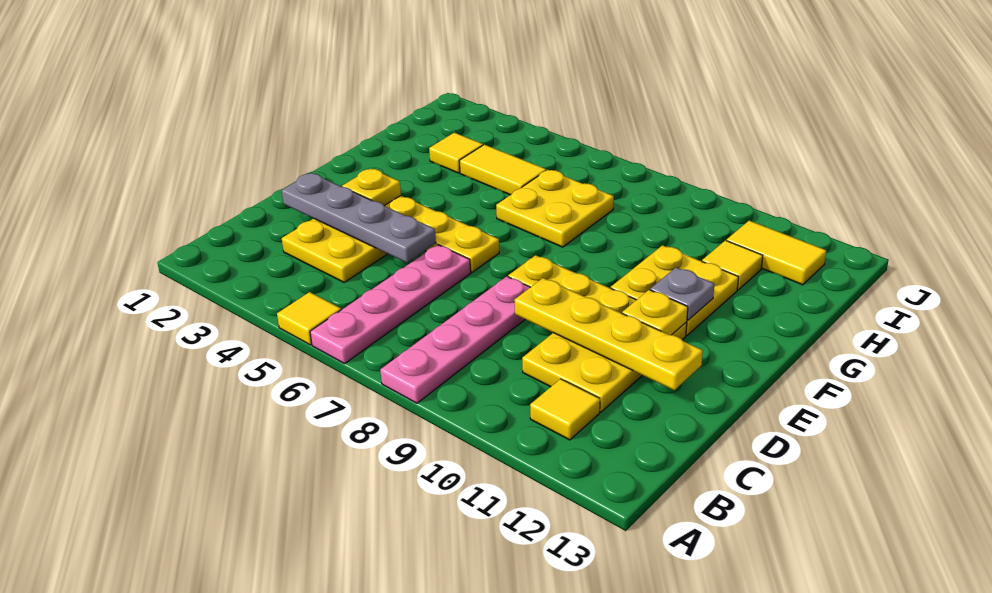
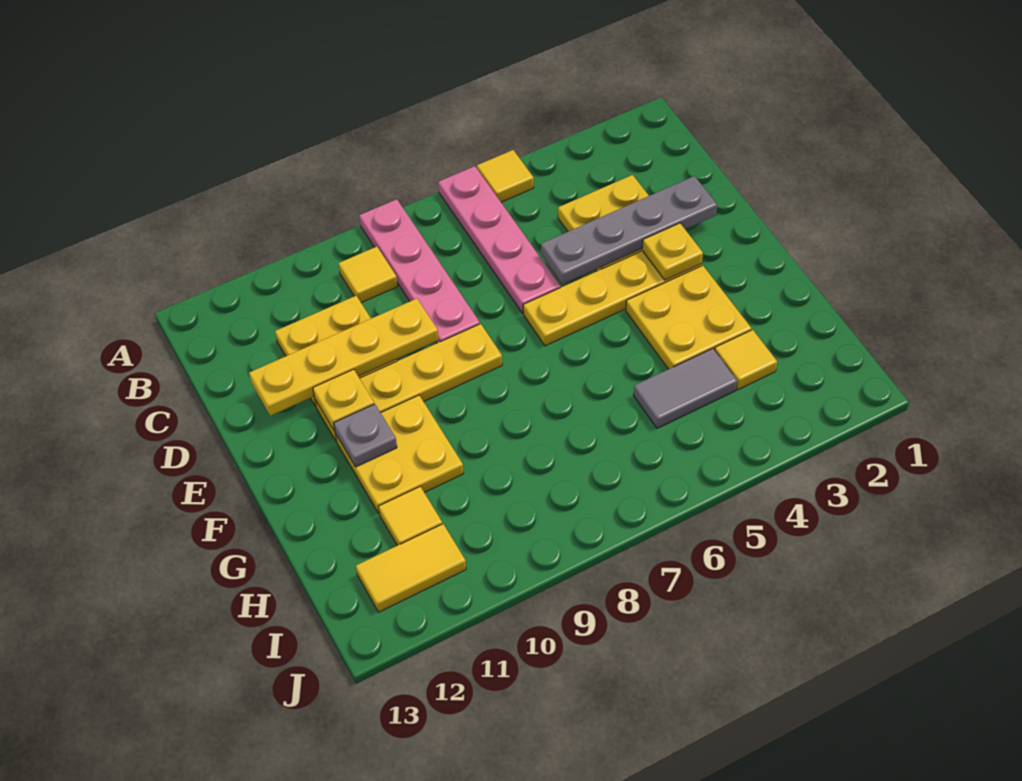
yellow tile B11 level 1 -> yellow tile B9 level 1
yellow plate G6:H7 level 1 -> yellow plate F3:G4 level 1
yellow tile H4:H5 level 1 -> grey tile H4:H5 level 1

